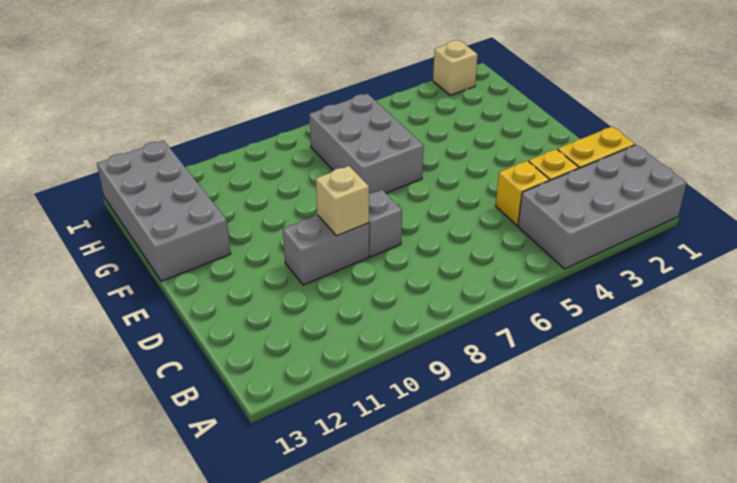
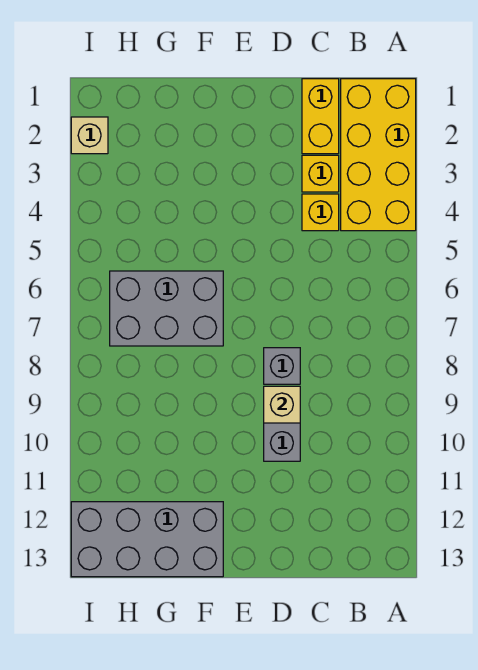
grey brick A1:B4 level 1 -> yellow brick A1:B4 level 1

